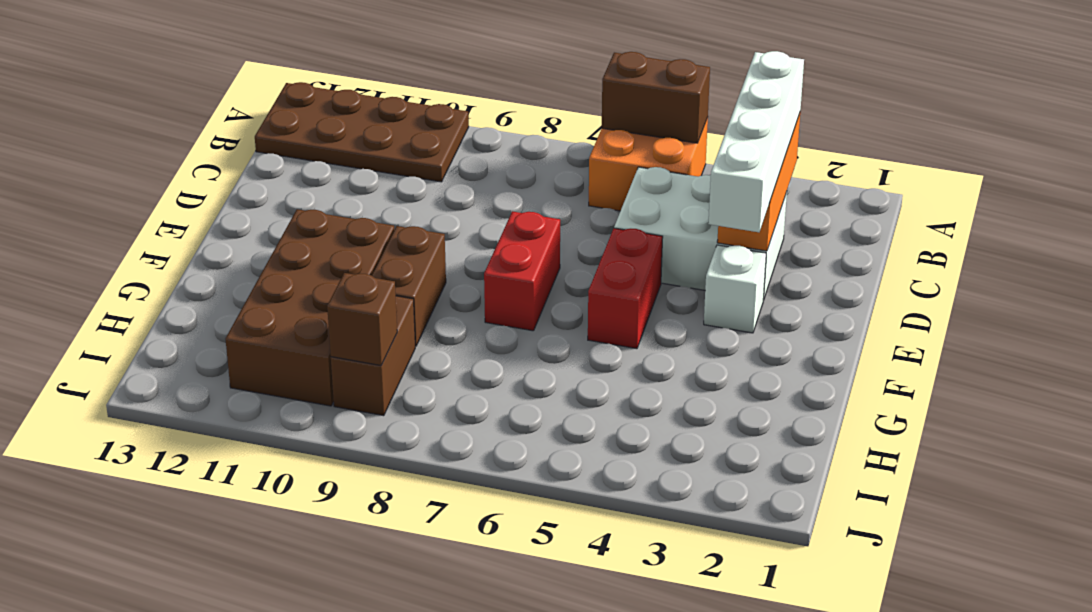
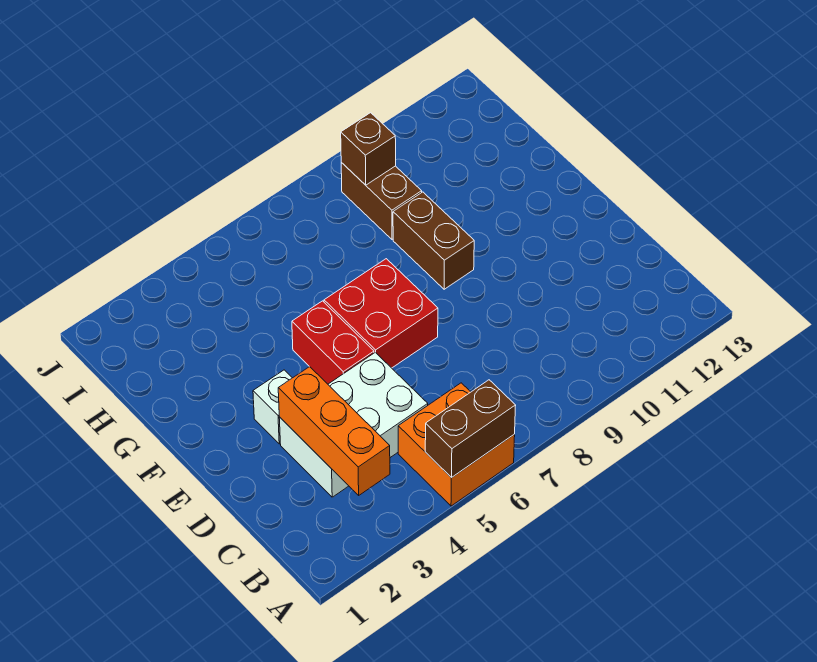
brown plate A10:B13 level 1 -> none
white brick B3:E3 level 3 -> none
red brick E7:F7 level 1 -> red brick E6:F7 level 1
brown brick F10:I11 level 1 -> none

